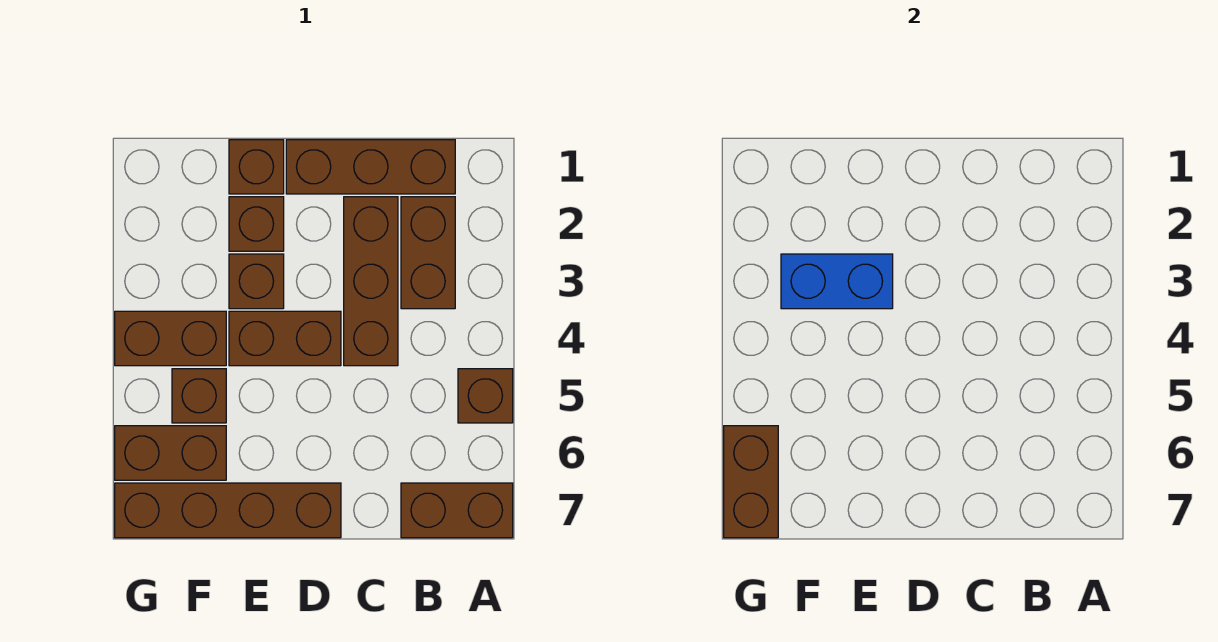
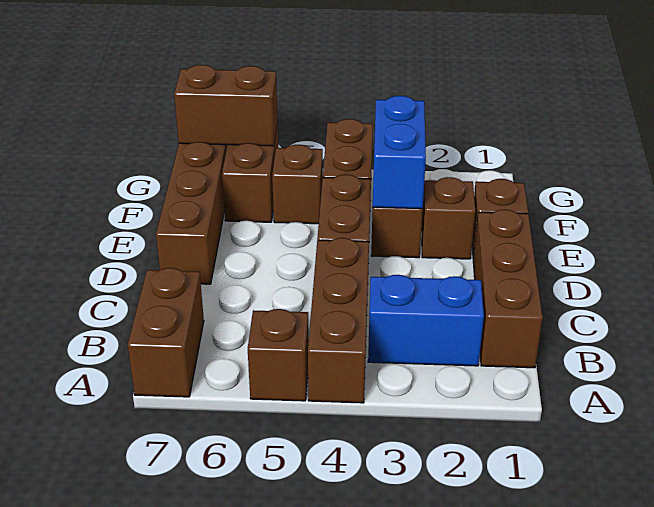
brown brick B2:B3 level 1 -> blue brick B2:B3 level 1
brown brick C2:C4 level 1 -> brown brick A4:C4 level 1

